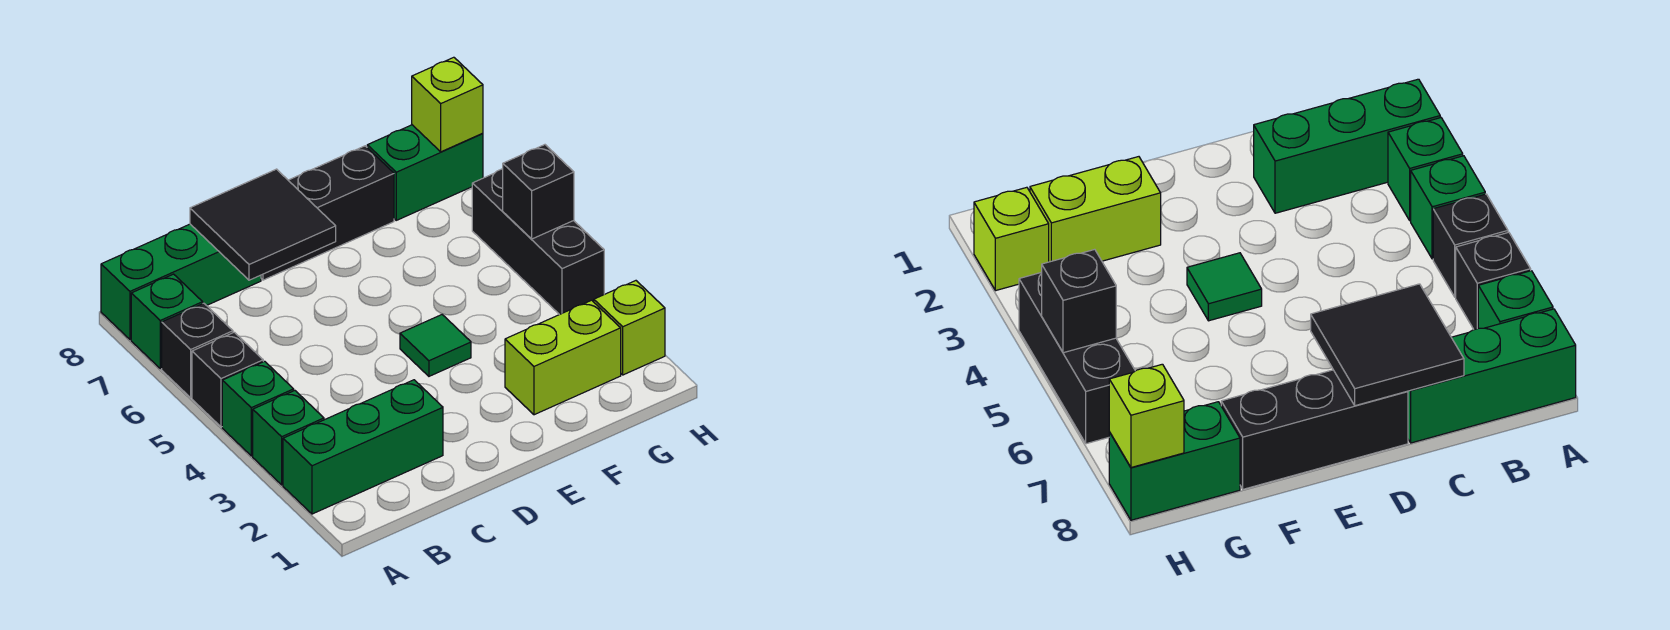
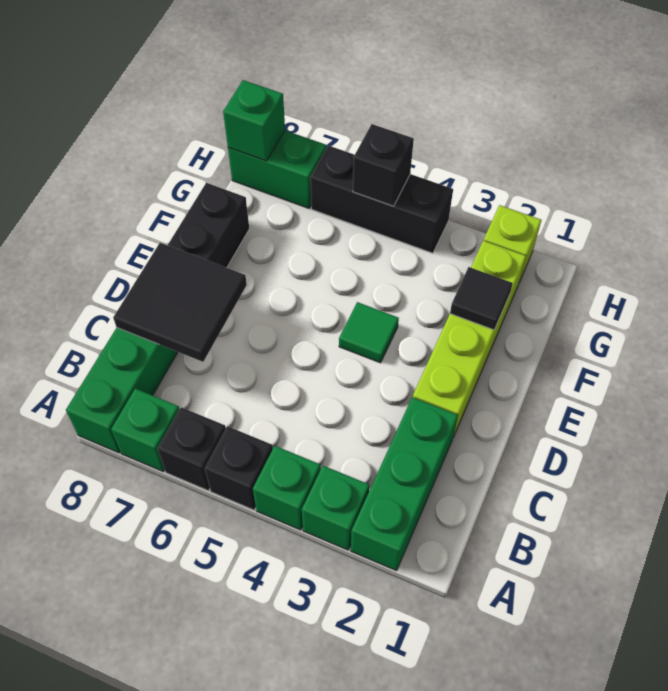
lime brick F2:G2 level 1 -> lime brick D2:G2 level 1
none -> black tile F2 level 2
green brick G8:H8 level 1 -> green brick H7:H8 level 1
lime brick H8 level 2 -> green brick H8 level 2

